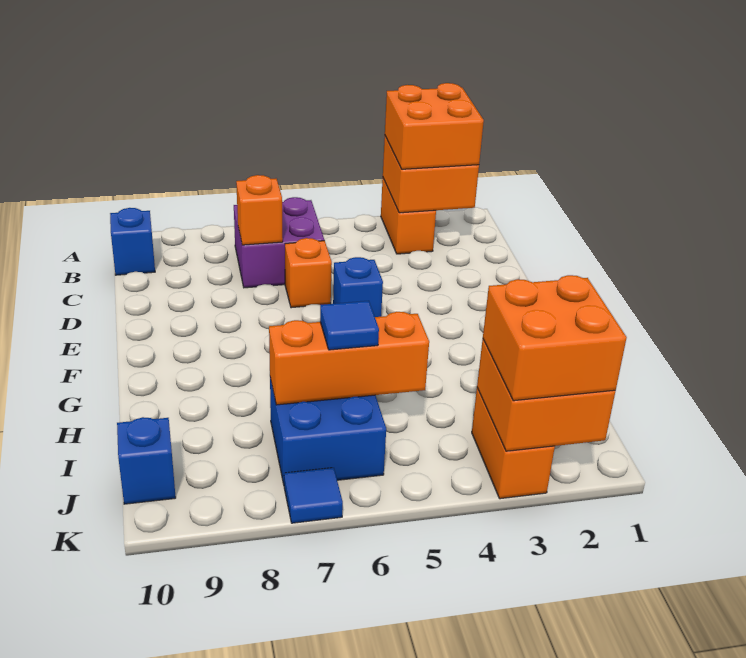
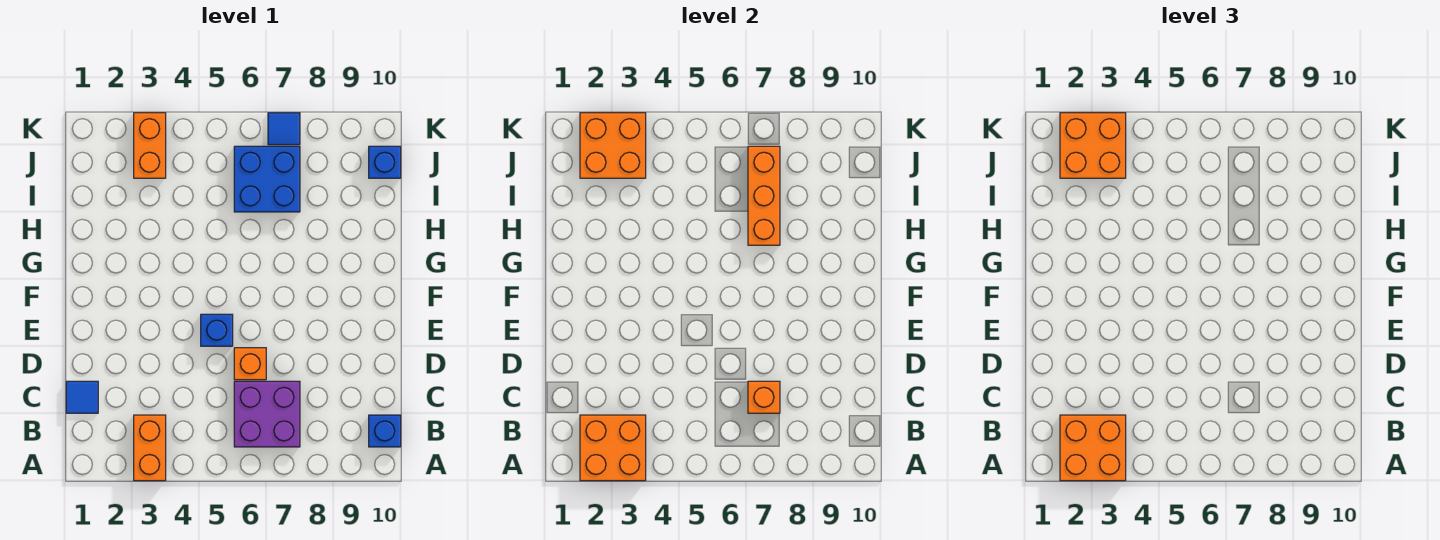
orange brick I5:I7 level 2 -> orange brick H7:J7 level 2
blue tile I6 level 3 -> blue tile C1 level 1

